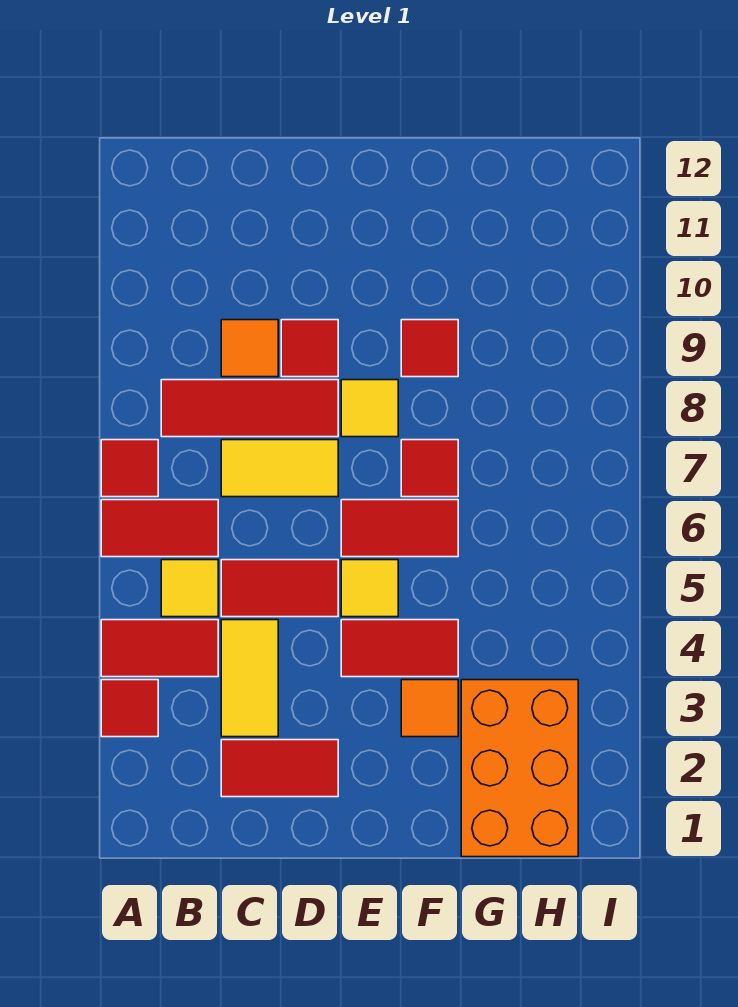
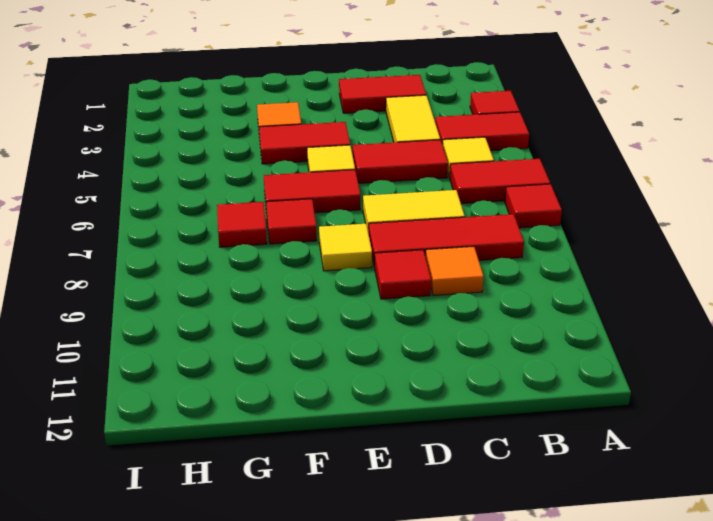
red tile F9 level 1 -> red tile G7 level 1
orange brick G1:H3 level 1 -> none

